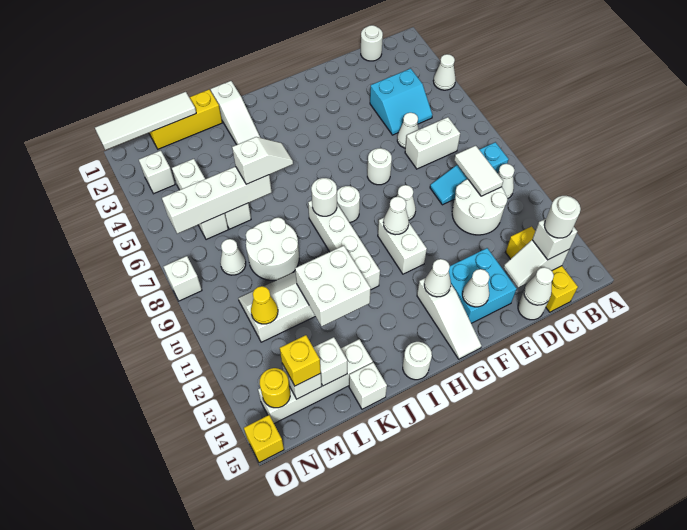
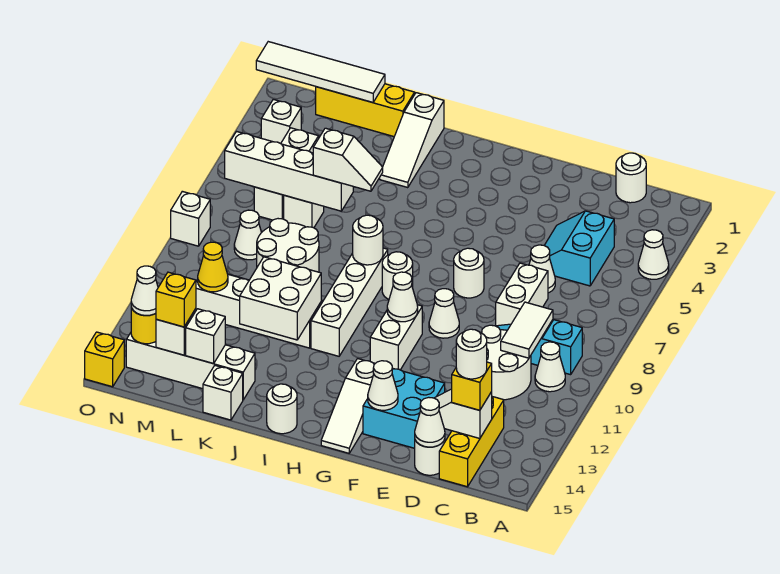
cyan slope C4:D5 level 1 top 4 -> cyan slope C4:D5 level 1 top C
white brick C7:D7 level 1 -> white brick D7:D8 level 1
white brick C14 level 3 -> yellow brick C14 level 3
white cone G13 level 2 -> white cone N14 level 3

